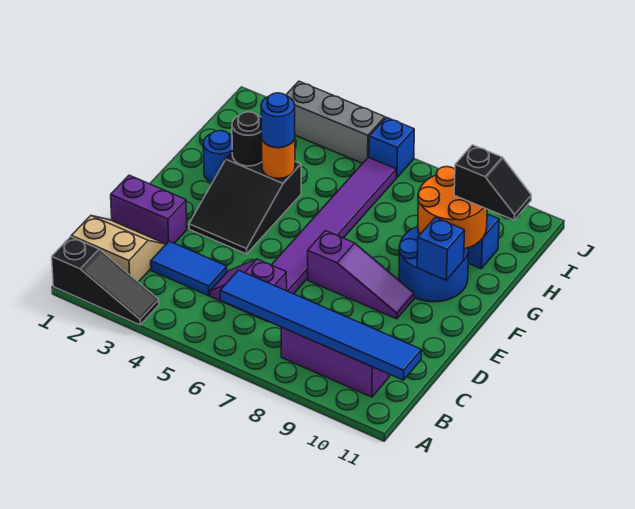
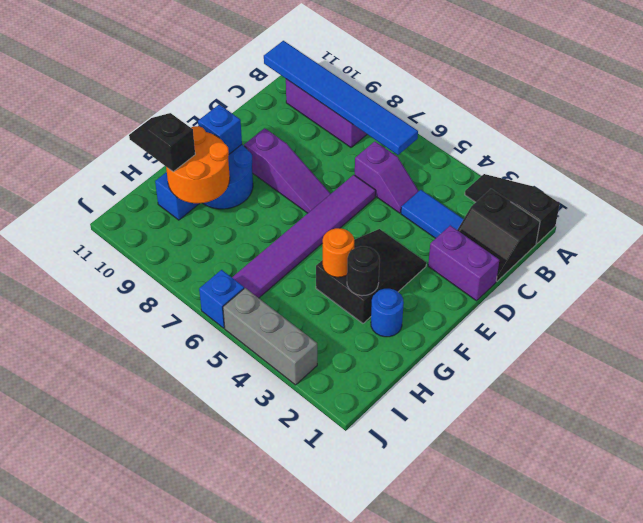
tan slope B1:C2 level 1 top B -> black slope B1:C2 level 1 top B
purple slope E7:E9 level 1 top 7 -> purple slope E7:E9 level 1 top 9
blue round brick G4 level 3 -> none

